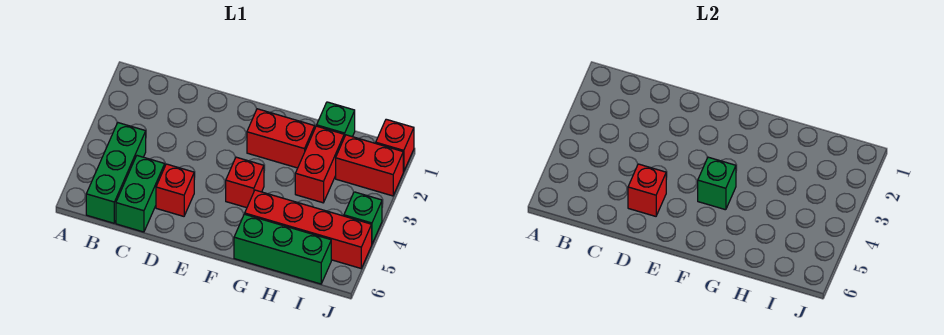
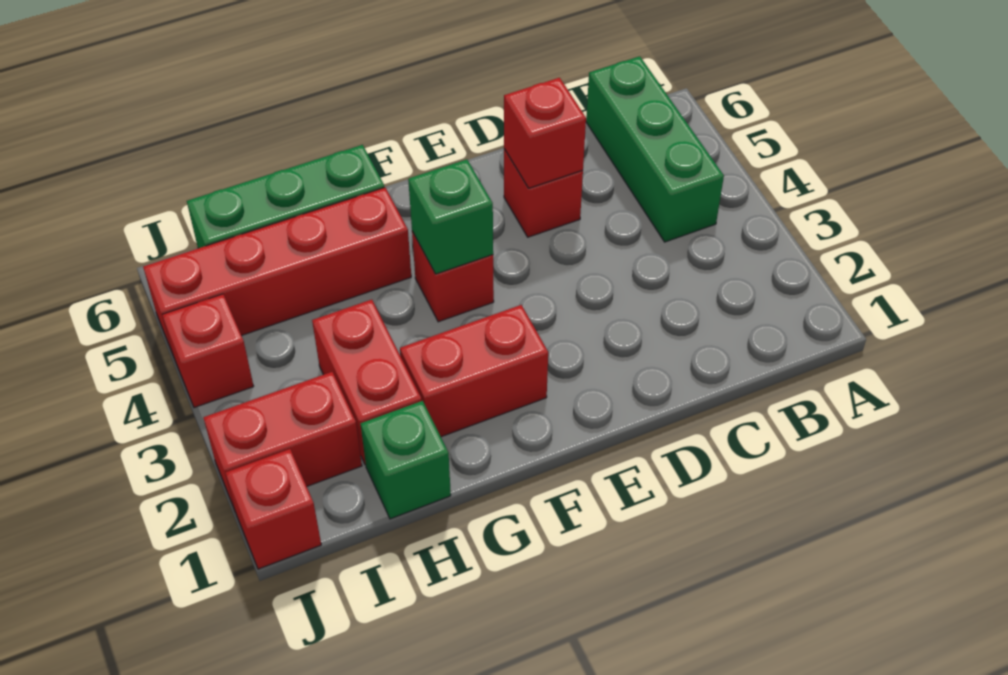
green brick C5:C6 level 1 -> none
green brick J4 level 1 -> red brick J4 level 1

